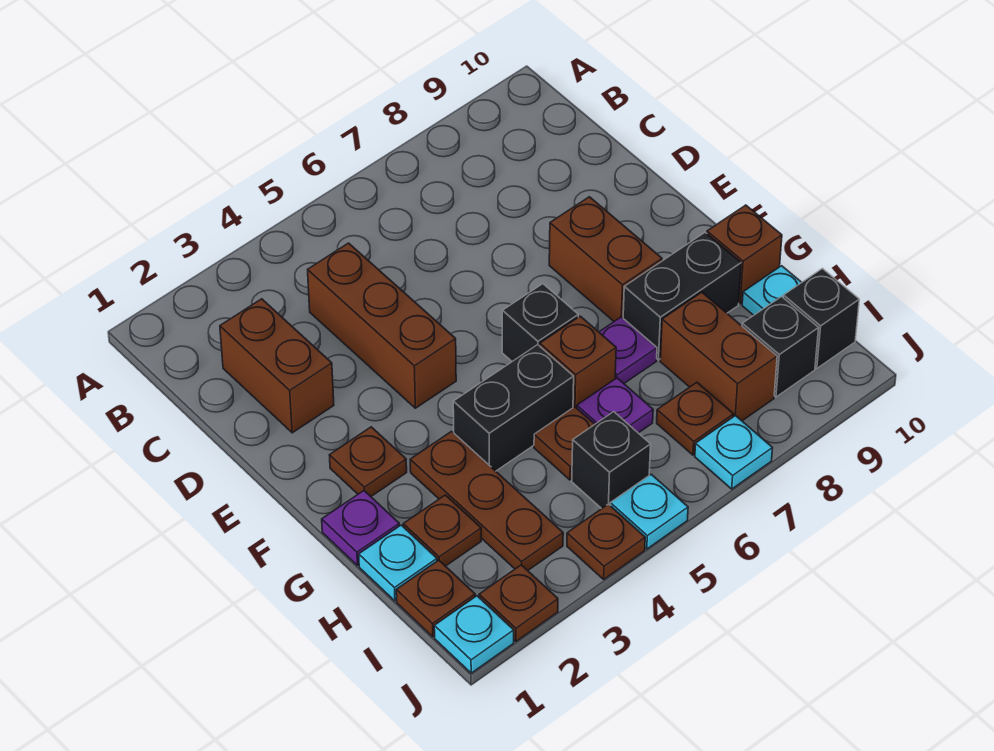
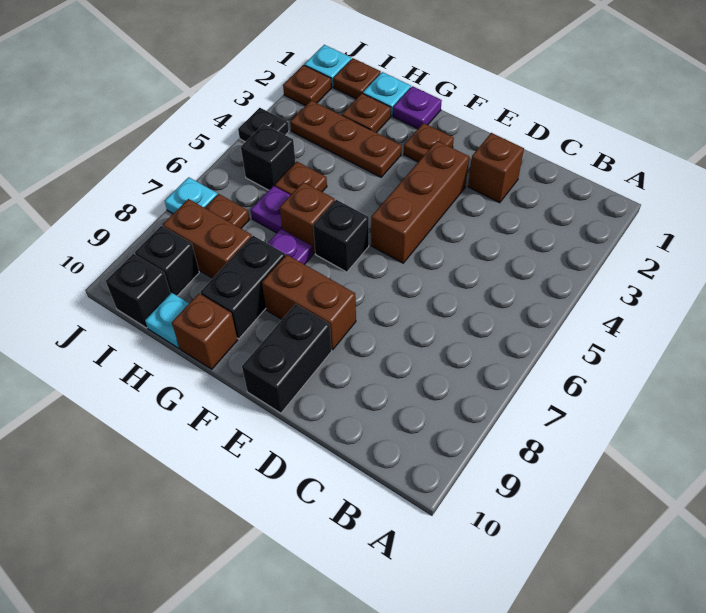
brown brick C2:D2 level 1 -> brown brick D2 level 1
brown brick C4:E4 level 1 -> brown brick E3:E5 level 1
black brick G4:G5 level 1 -> black brick E9:E10 level 1
brown plate J4 level 1 -> black plate J4 level 1
cyan plate J5 level 1 -> none

